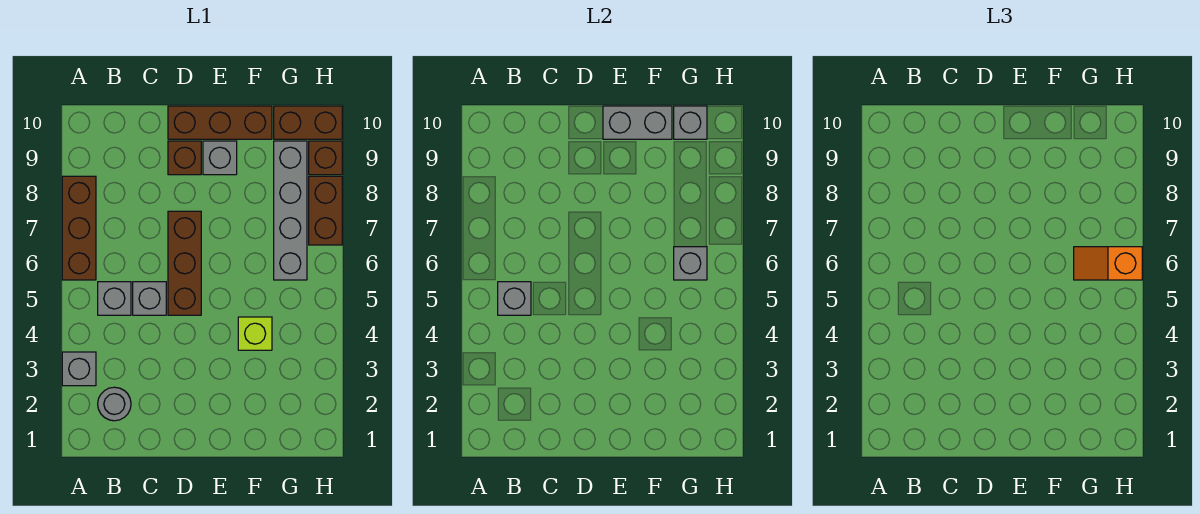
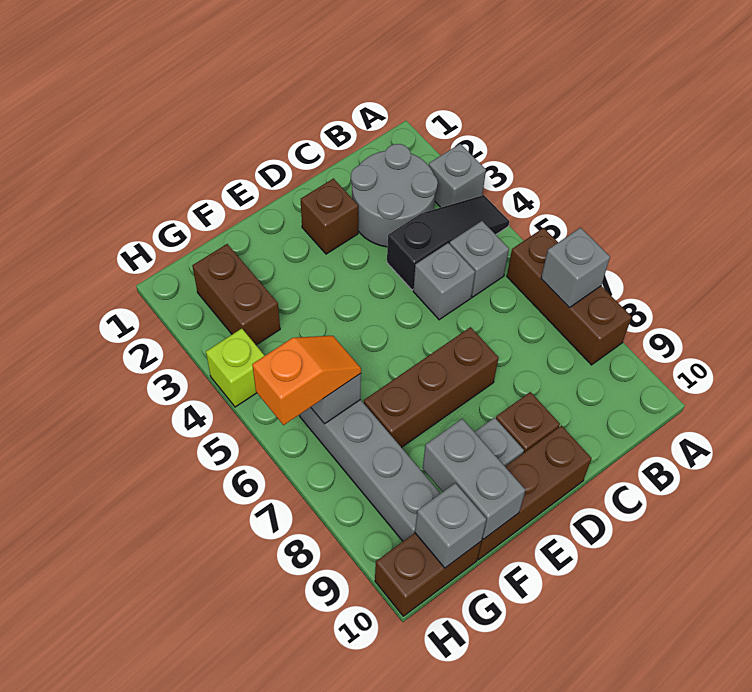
none -> black slope A4:C4 level 1 top C
grey round brick B2 level 1 -> grey round brick B2:C3 level 1
grey brick B5 level 2 -> grey brick A7 level 2
brown brick D5:D7 level 1 -> brown brick D7:F7 level 1
grey brick E10:F10 level 2 -> grey brick F9:F10 level 2
lime brick F4 level 1 -> lime brick H4 level 1
brown brick H7:H8 level 1 -> brown brick G2:G3 level 1
brown brick H9 level 1 -> brown brick D2 level 1

